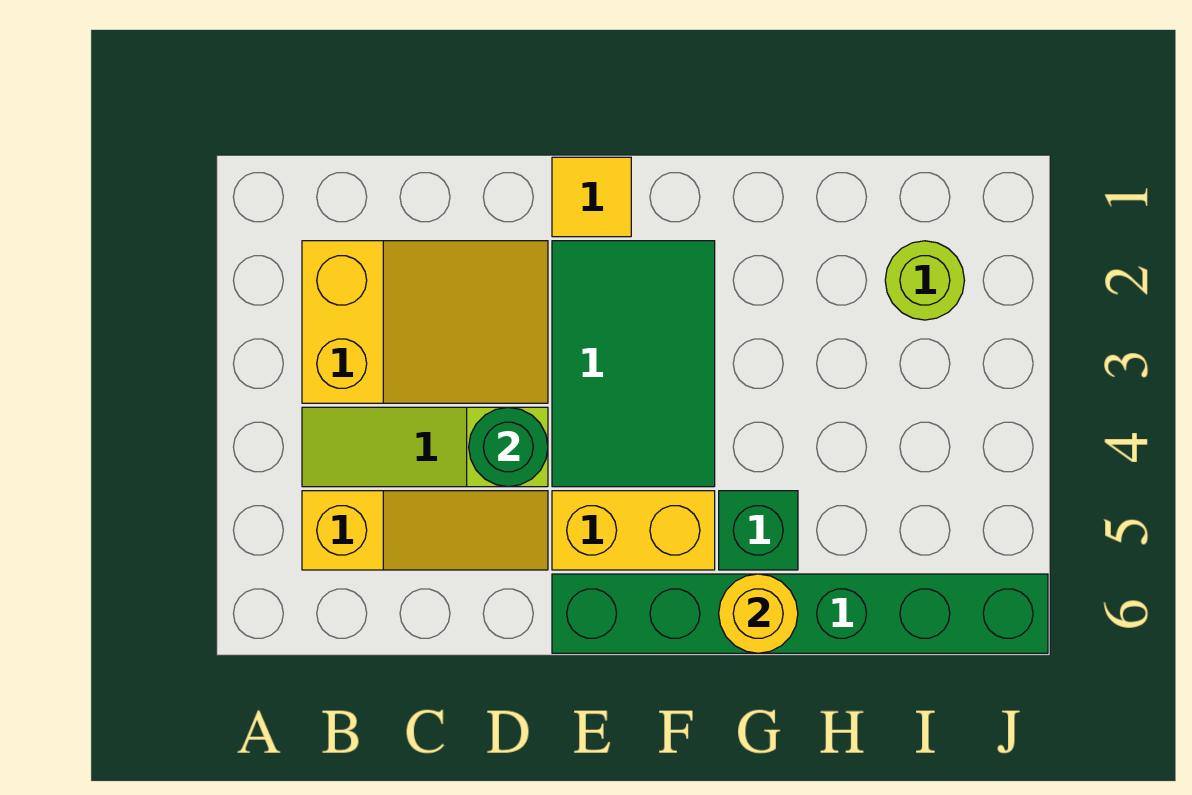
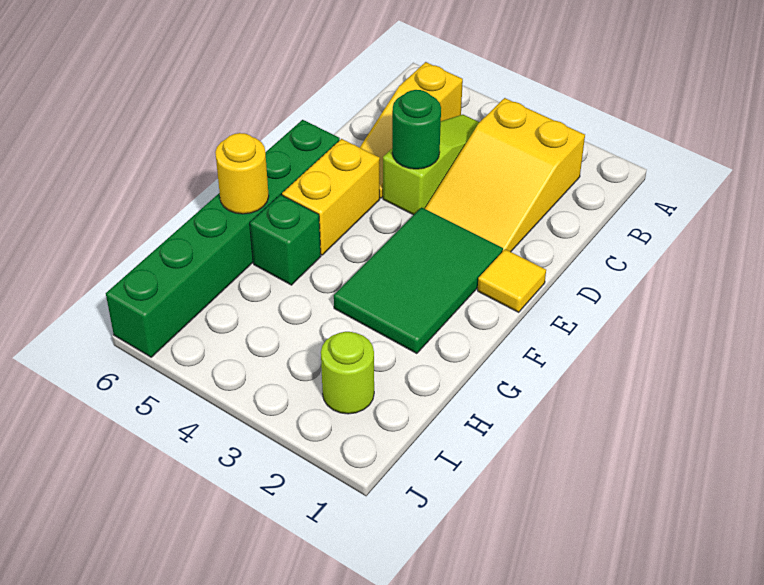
green tile E2:F4 level 1 -> green tile E2:G3 level 1

